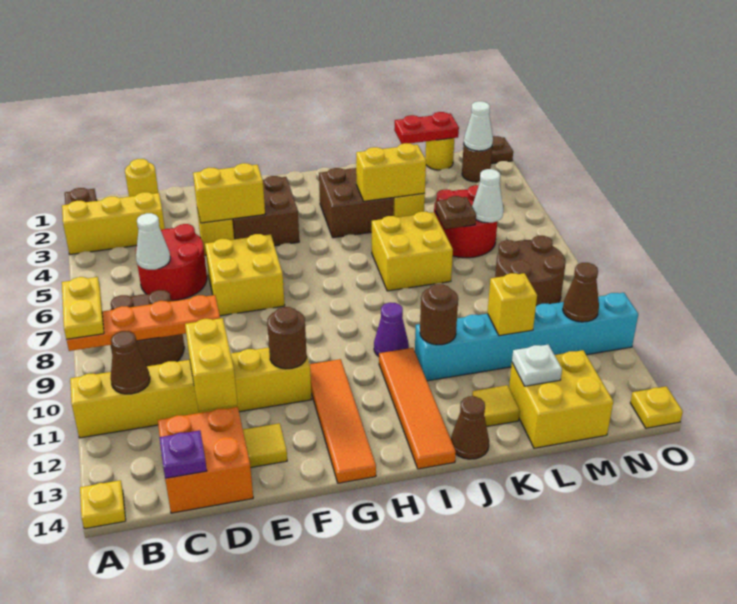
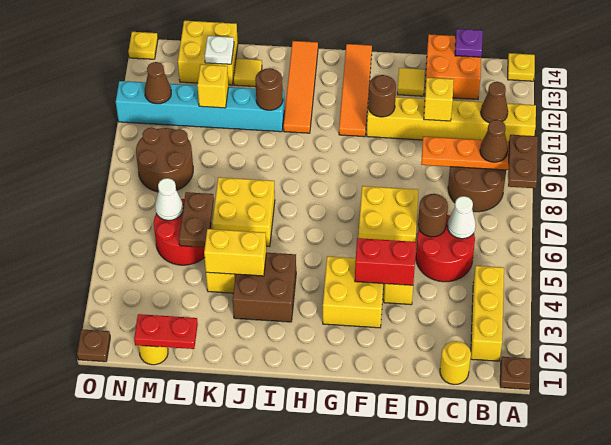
yellow brick A3:C3 level 1 -> yellow brick B2:B4 level 1
yellow plate A8:A9 level 3 -> brown plate A8:A9 level 3
yellow brick D11:D12 level 2 -> yellow brick D11 level 2
yellow brick E4:F4 level 2 -> red brick E4:F4 level 2
brown brick F3:G4 level 1 -> yellow brick F3:G4 level 1
purple cone I10 level 1 -> none
brown cone J14 level 1 -> brown cone B9 level 3
brown plate L6 level 2 -> brown plate L5:L6 level 2
brown round brick N2 level 1 -> brown round brick D6 level 2
white cone N2 level 2 -> none

